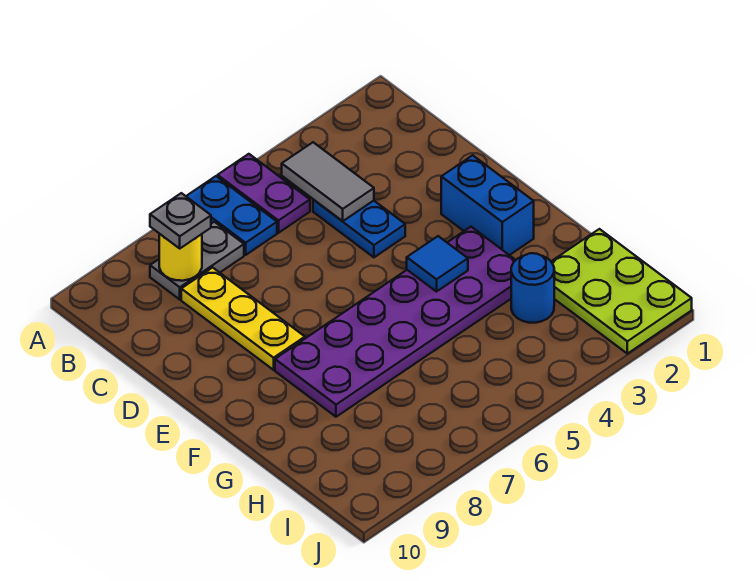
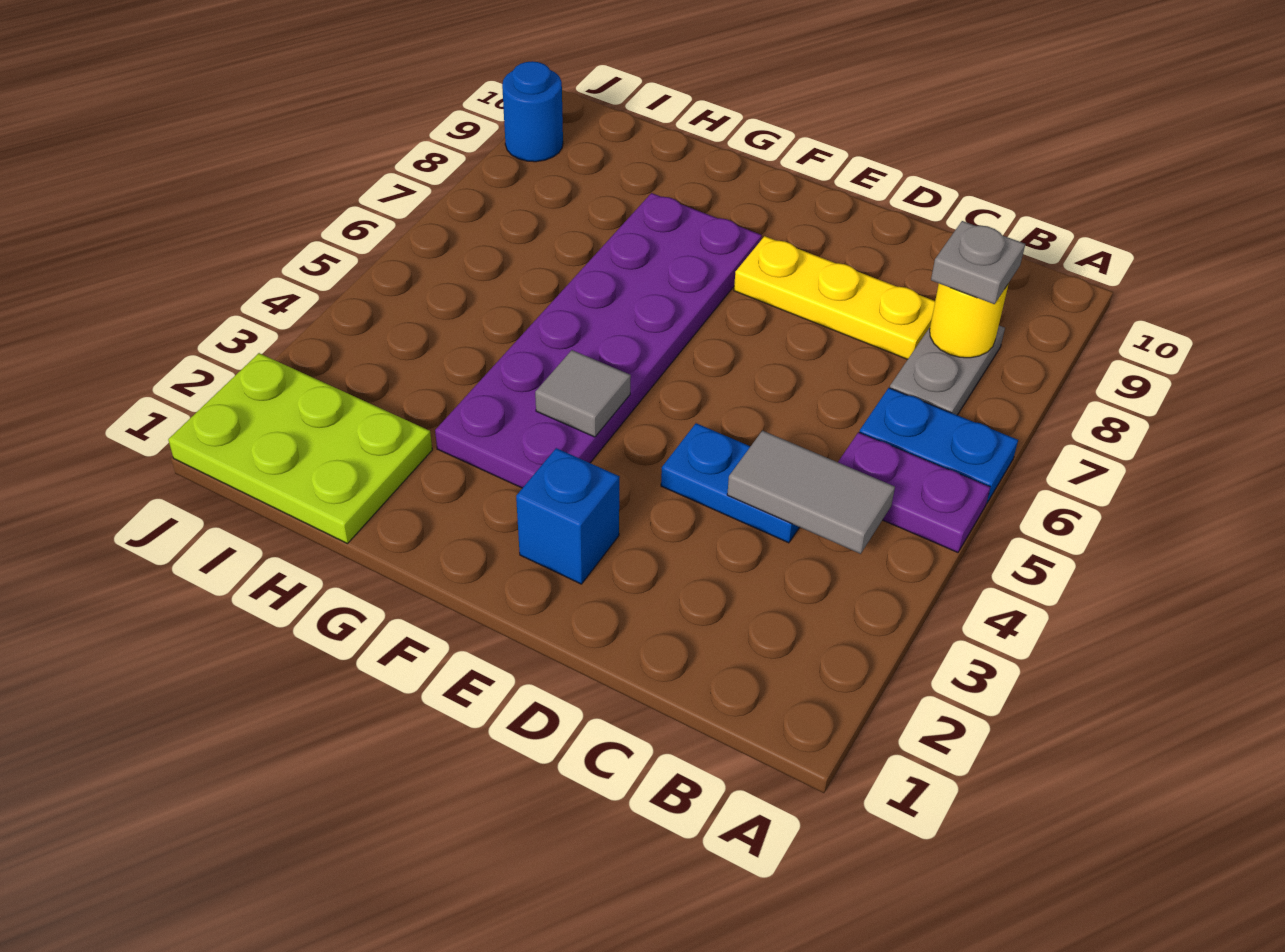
blue brick E2:F2 level 1 -> blue brick E2 level 1
blue tile F4 level 2 -> grey tile F4 level 2
blue round brick H3 level 1 -> blue round brick J9 level 1

